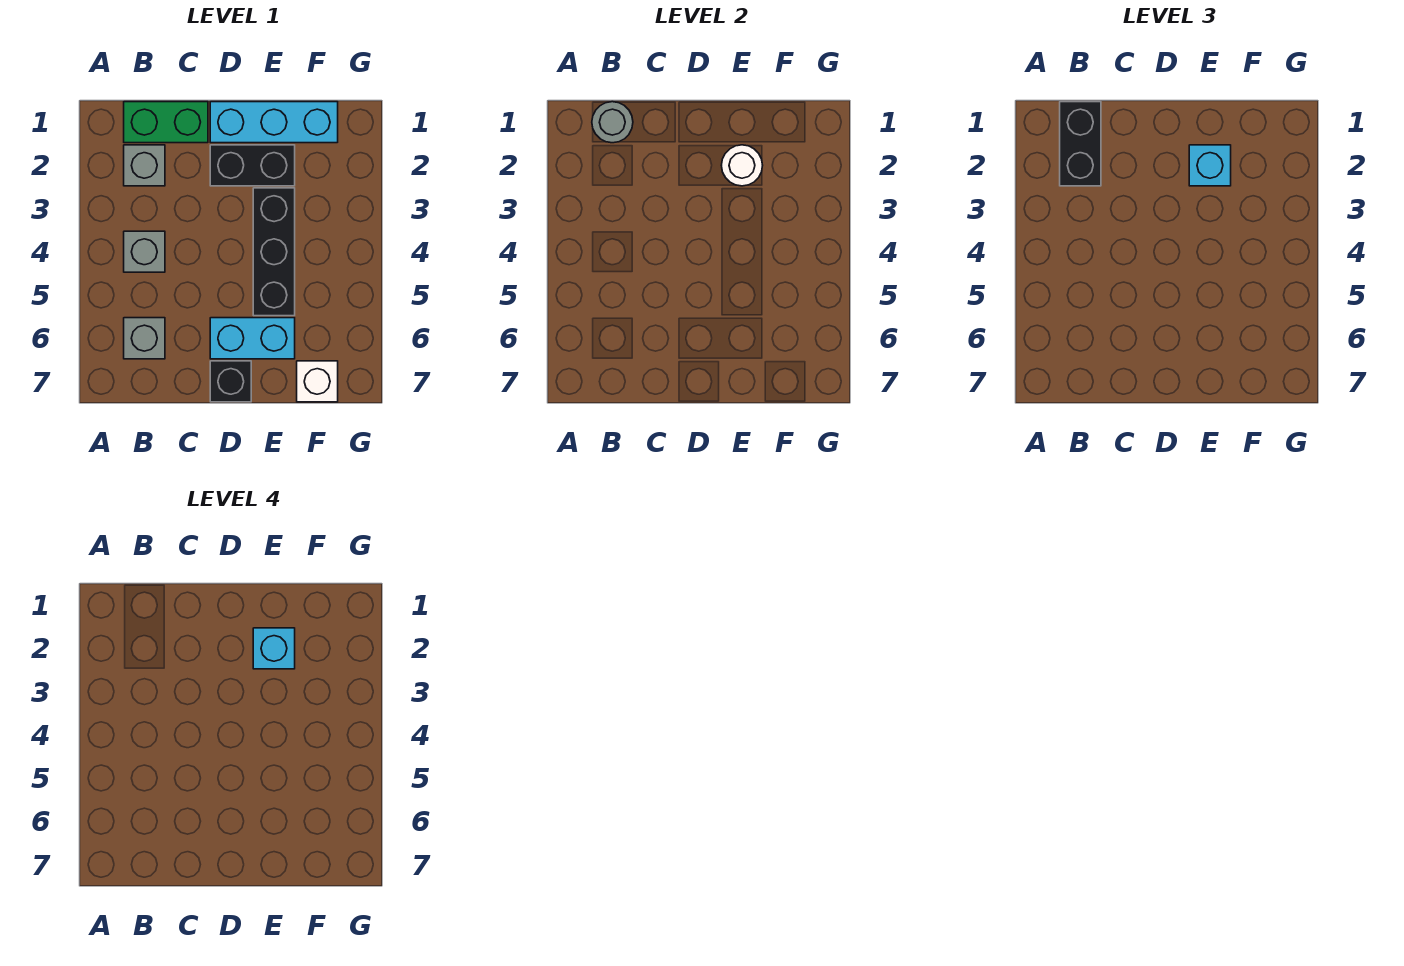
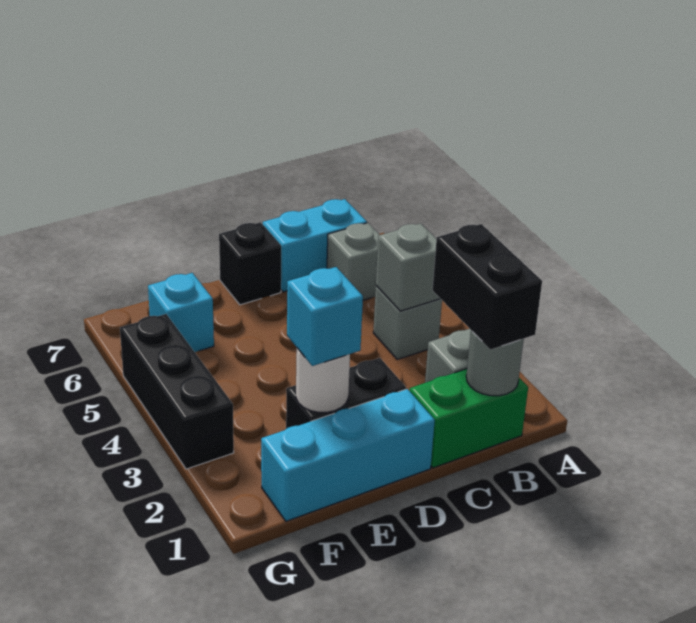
none -> grey brick B4 level 2
cyan brick D6:E6 level 1 -> cyan brick B7:C7 level 1
cyan brick E2 level 4 -> cyan brick F6 level 1
black brick E3:E5 level 1 -> black brick G3:G5 level 1
white brick F7 level 1 -> none

